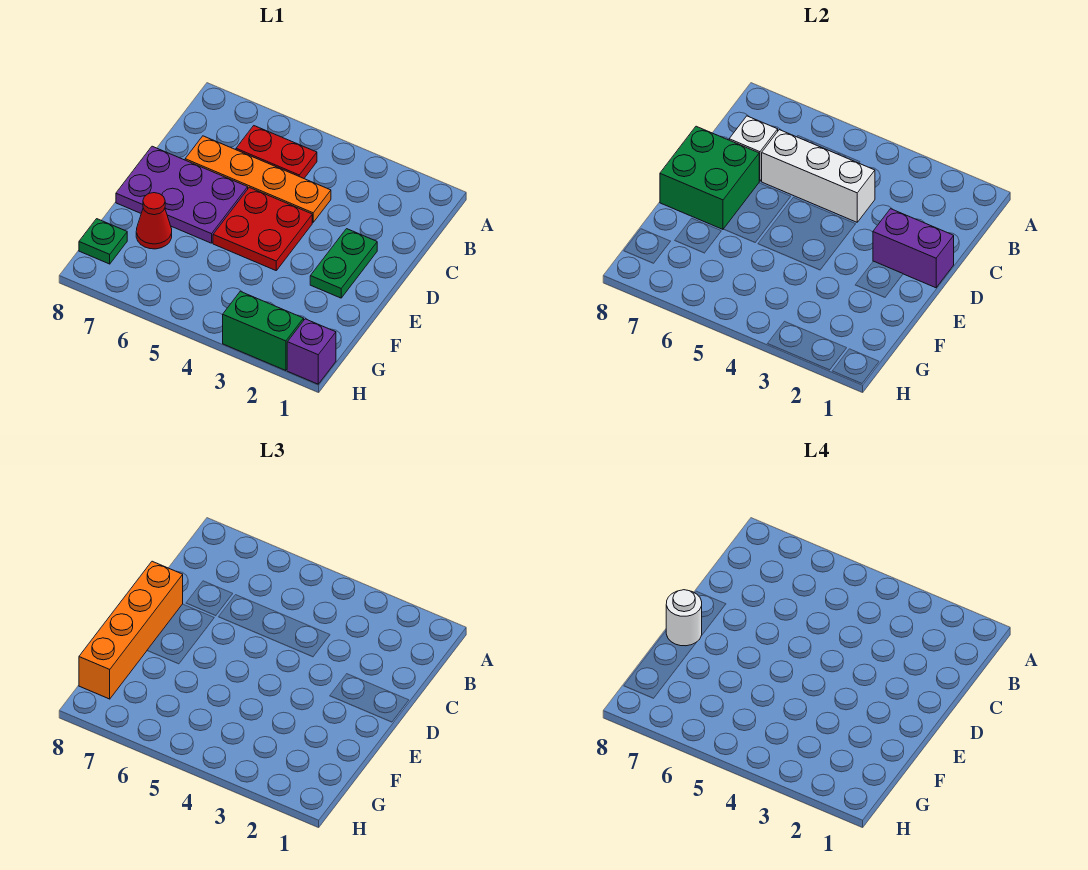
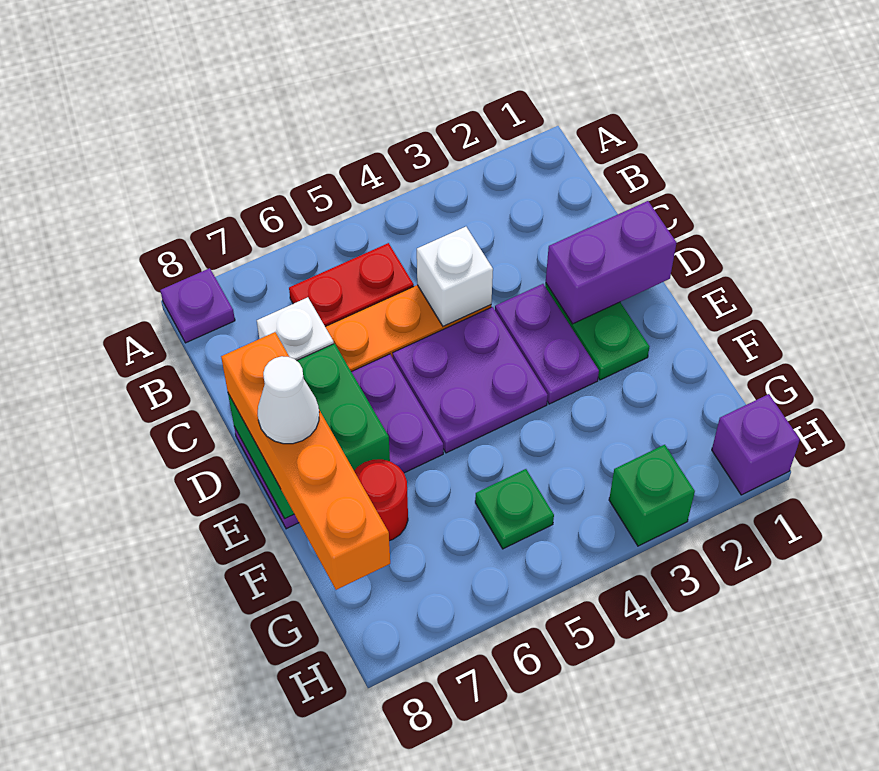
none -> purple plate A8 level 1
white brick C4:C6 level 2 -> white brick C4 level 2
none -> purple plate D3:E3 level 1
red plate D4:E5 level 1 -> purple plate D4:E5 level 1
white round brick E8 level 4 -> white cone E8 level 4
red cone F7 level 1 -> red round brick F7 level 1
green plate G8 level 1 -> green plate G5 level 1
green brick H2:H3 level 1 -> green brick H3 level 1

